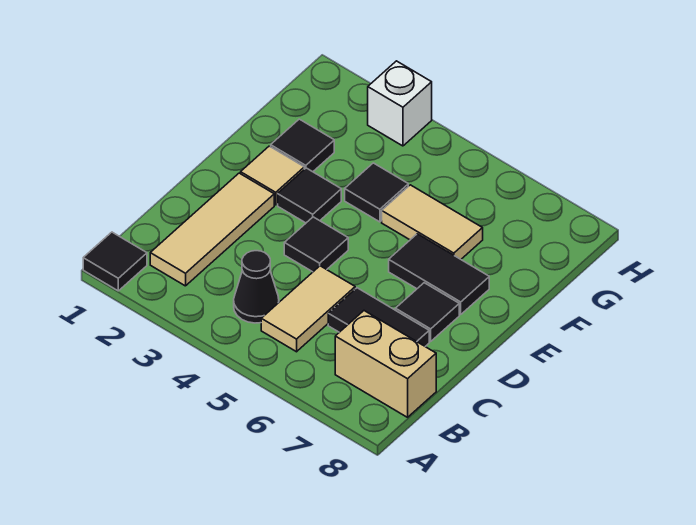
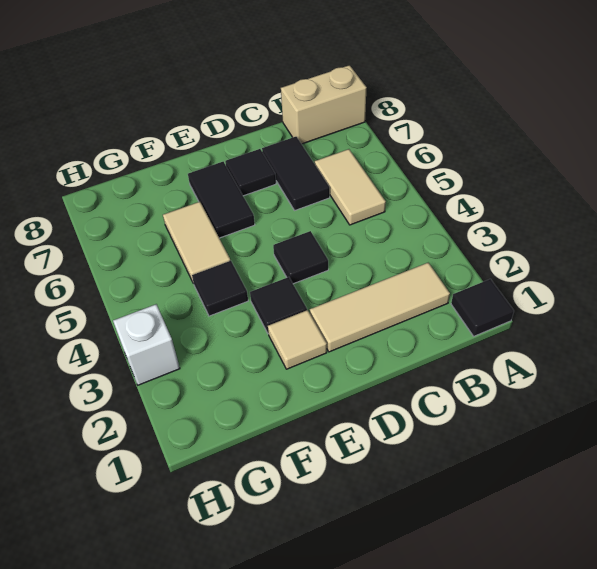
black cone B4 level 1 -> none
tan tile B5:C5 level 1 -> tan tile B5:B6 level 1
tan brick B7:B8 level 1 -> tan brick A8:B8 level 1
black tile F2 level 1 -> none

